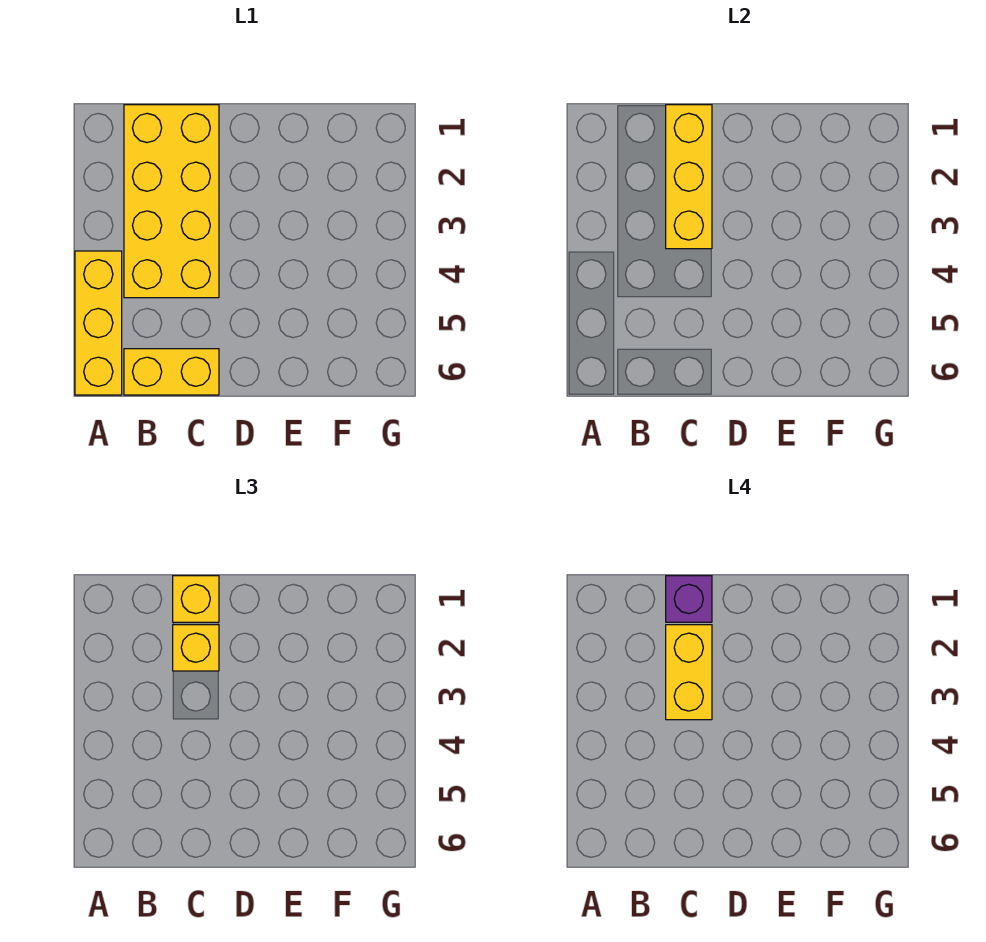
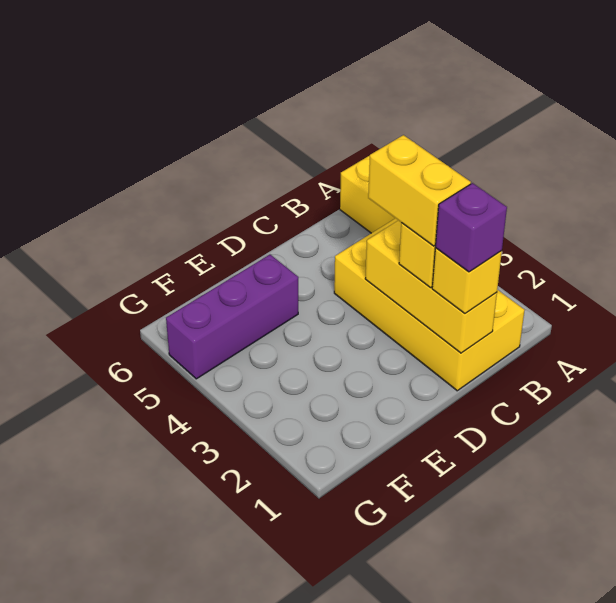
yellow brick B6:C6 level 1 -> none
none -> purple brick E5:G5 level 1

